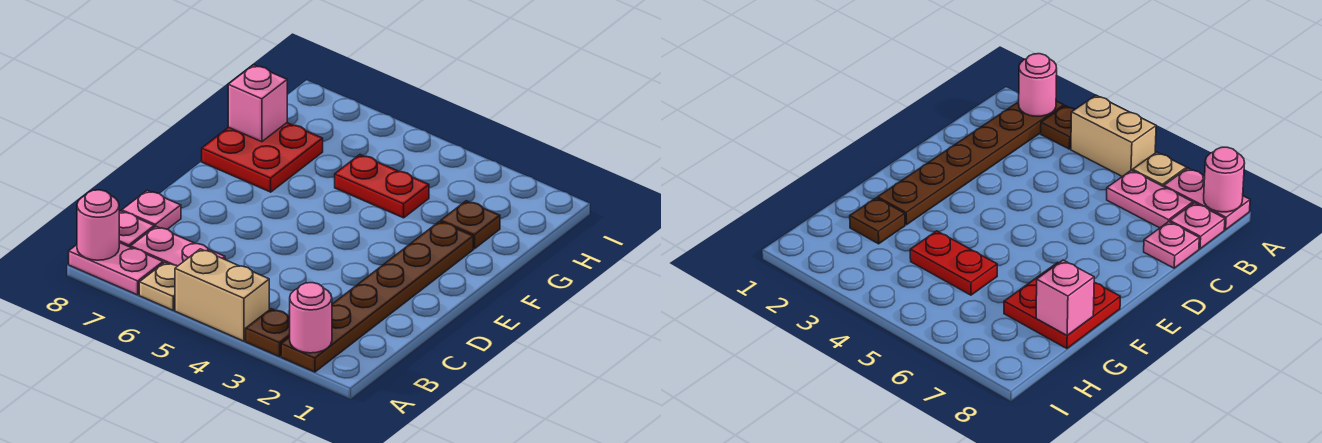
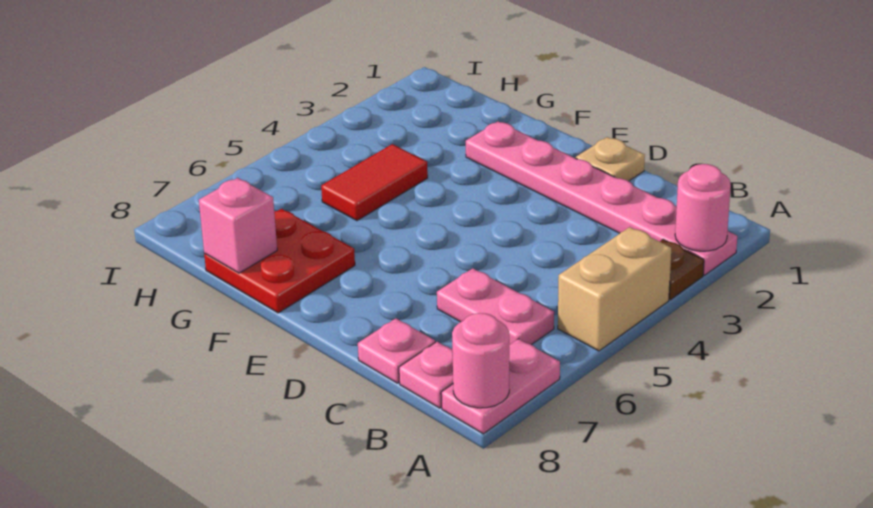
brown plate A2:F2 level 1 -> pink plate A2:F2 level 1
tan plate A6 level 1 -> tan plate D1 level 1
pink plate B6:B7 level 1 -> pink plate B6:C6 level 1
brown plate G2 level 1 -> none
red plate G4:G5 level 1 -> red tile G4:G5 level 1

